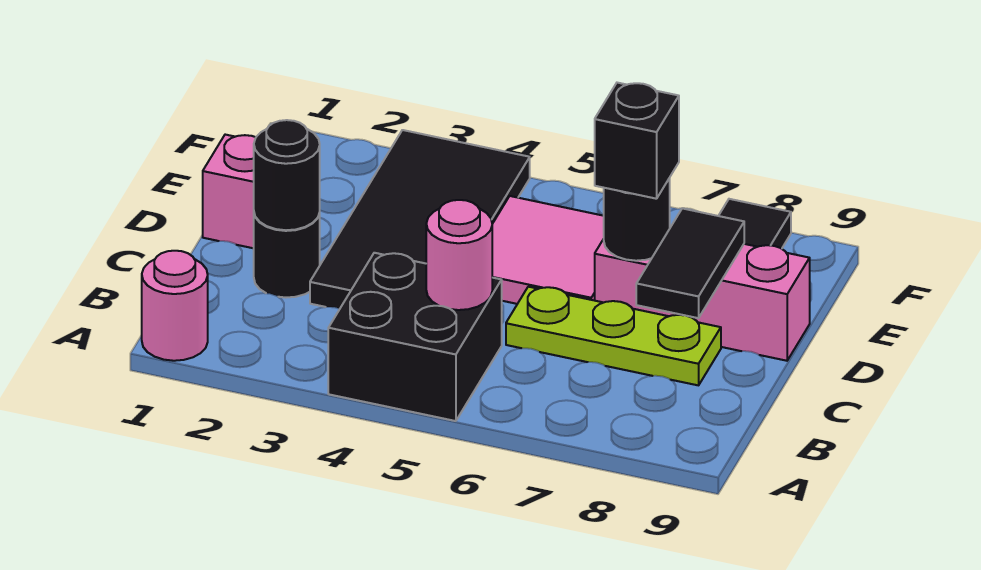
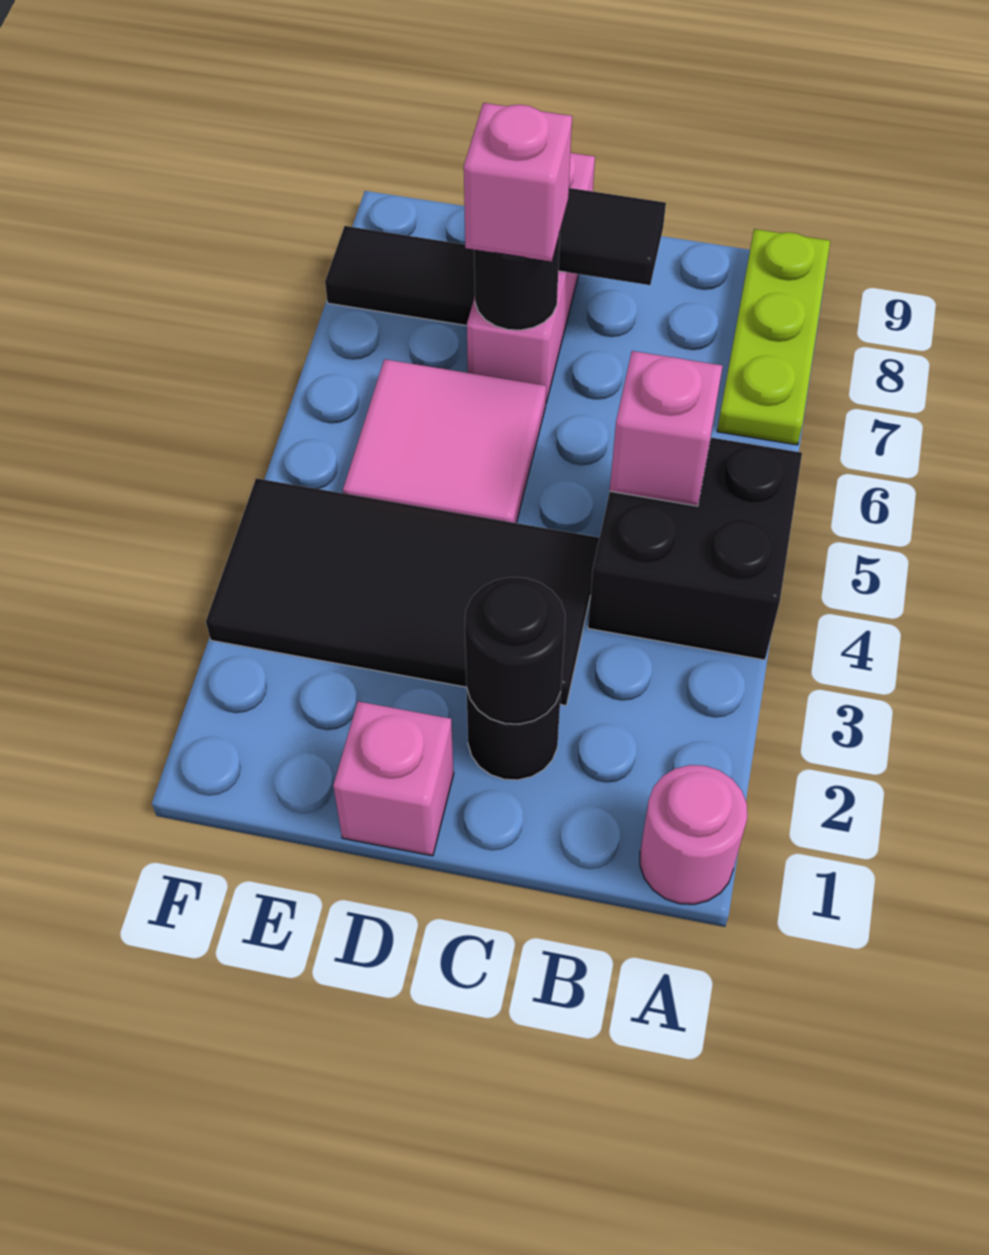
pink round brick B5 level 2 -> pink brick B5 level 2
lime plate C6:C8 level 1 -> lime plate A7:A9 level 1
black brick D7 level 3 -> pink brick D7 level 3

